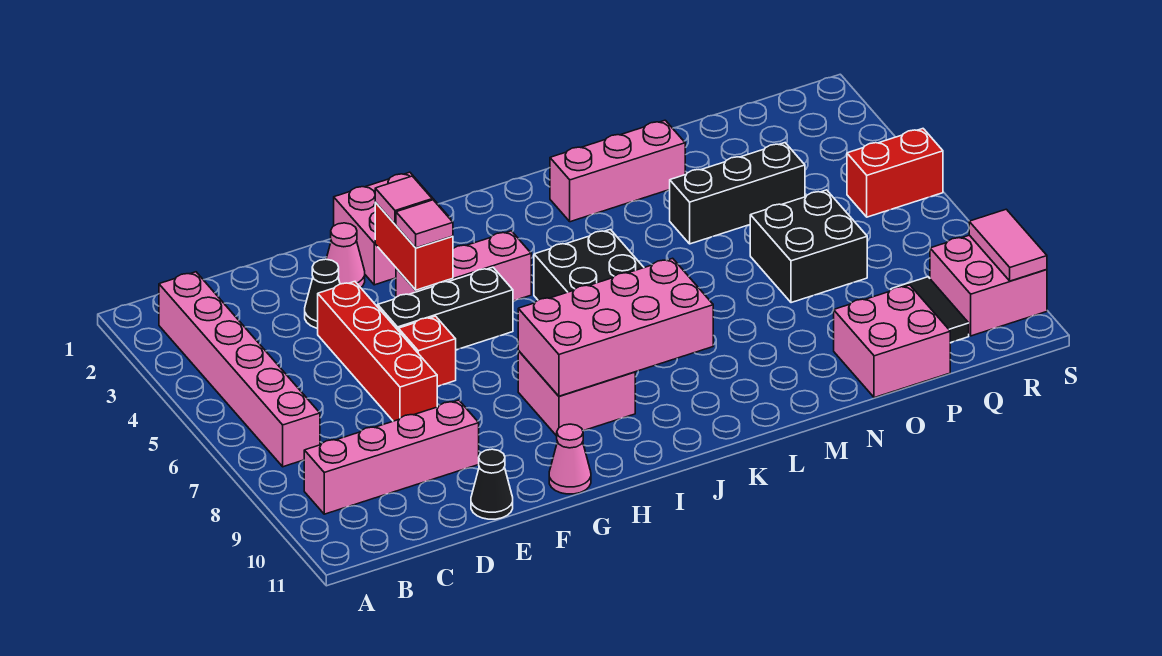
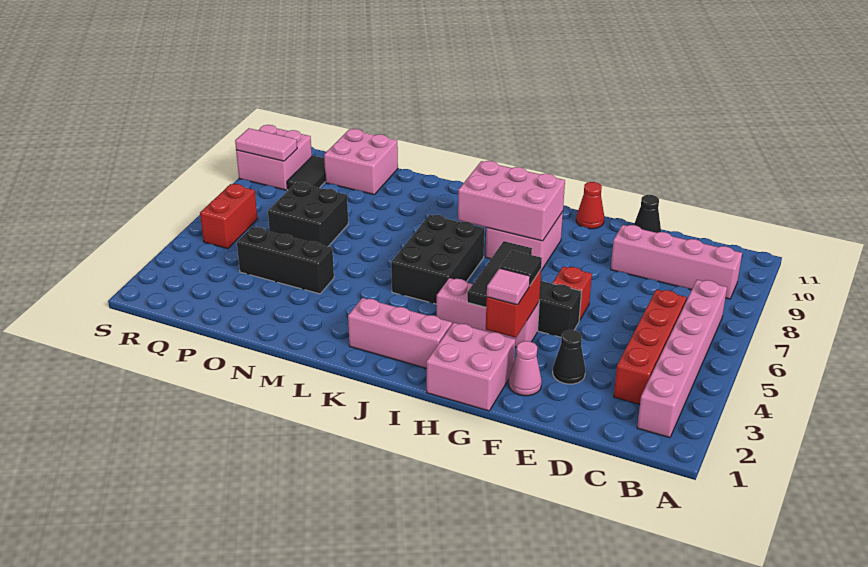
red brick E4:E7 level 1 -> red brick C3:C6 level 1
pink tile G4 level 3 -> black tile G4 level 3
pink cone G11 level 1 -> red cone G11 level 1
none -> black tile H4:H6 level 2
pink brick H8:K9 level 2 -> pink brick H8:J9 level 2
pink brick L2:N2 level 1 -> pink brick I2:K2 level 1
red brick R5:S5 level 1 -> red brick R5:R6 level 1
pink tile S9:S10 level 2 -> pink tile R9:S9 level 2

